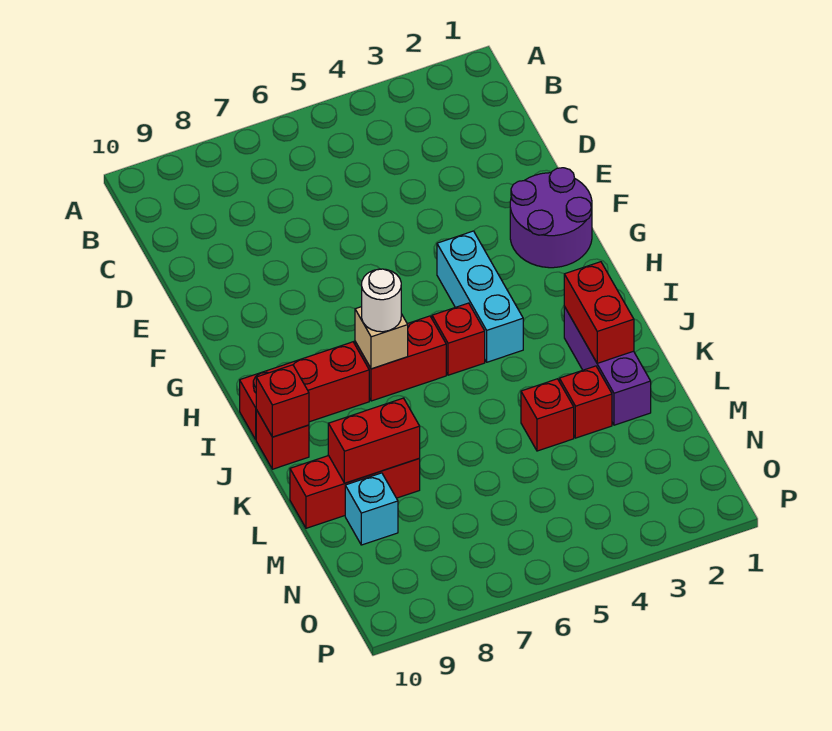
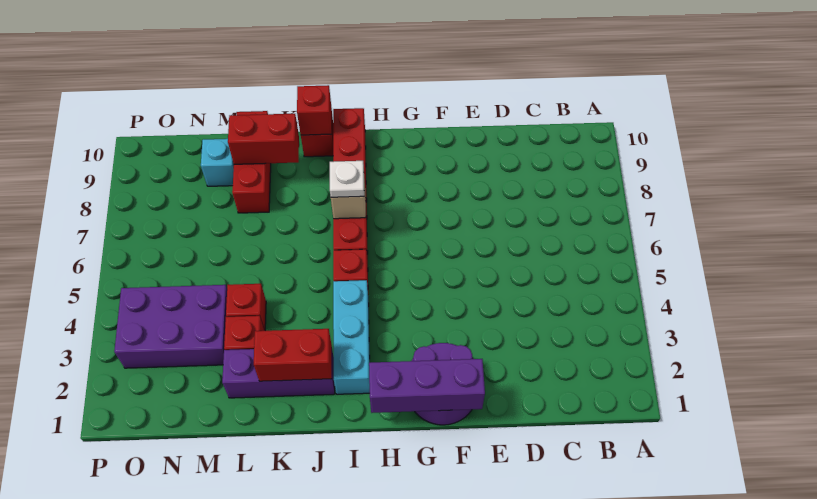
none -> purple brick F1:H1 level 2
cyan brick G4:I4 level 1 -> cyan brick I2:I4 level 1
white round brick I7 level 3 -> white plate I7 level 3
red brick L8:L9 level 2 -> red brick K9:L9 level 2
none -> purple brick M3:O4 level 1

